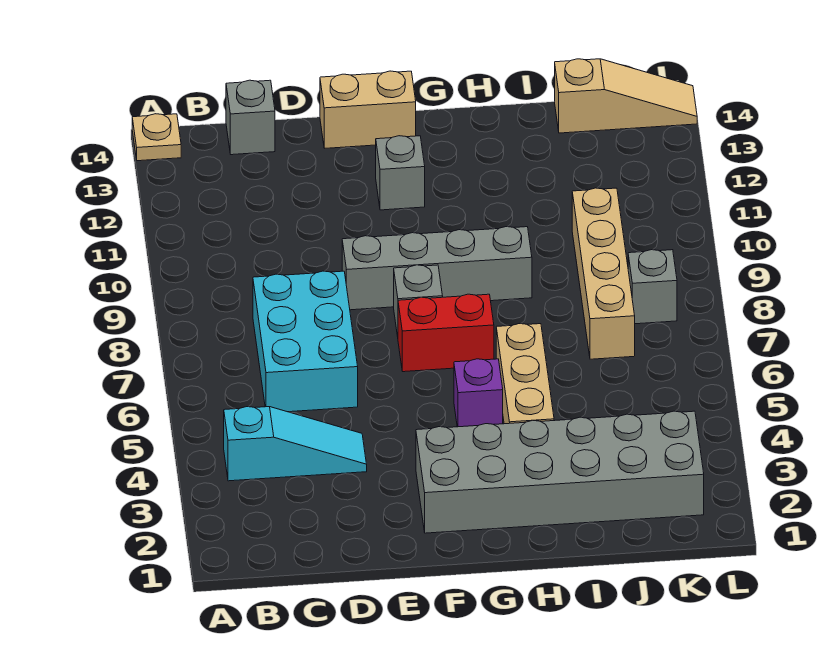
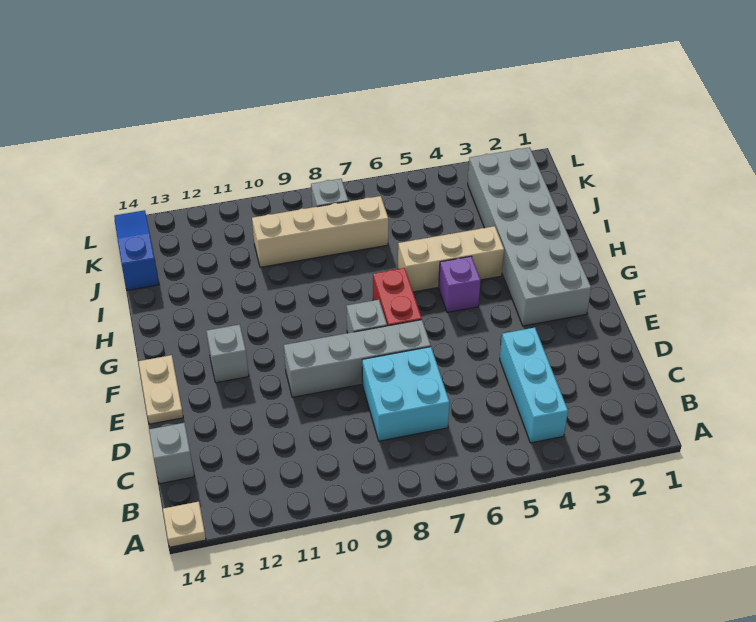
cyan slope B4:D4 level 1 top B -> cyan brick B4:D4 level 1
cyan brick C6:D8 level 1 -> cyan brick C7:D8 level 1
grey brick E9:H9 level 1 -> grey brick E7:E10 level 1
tan brick E14:F14 level 1 -> tan plate E14:F14 level 1
tan slope J14:L14 level 1 top J -> blue slope J14:L14 level 1 top J

